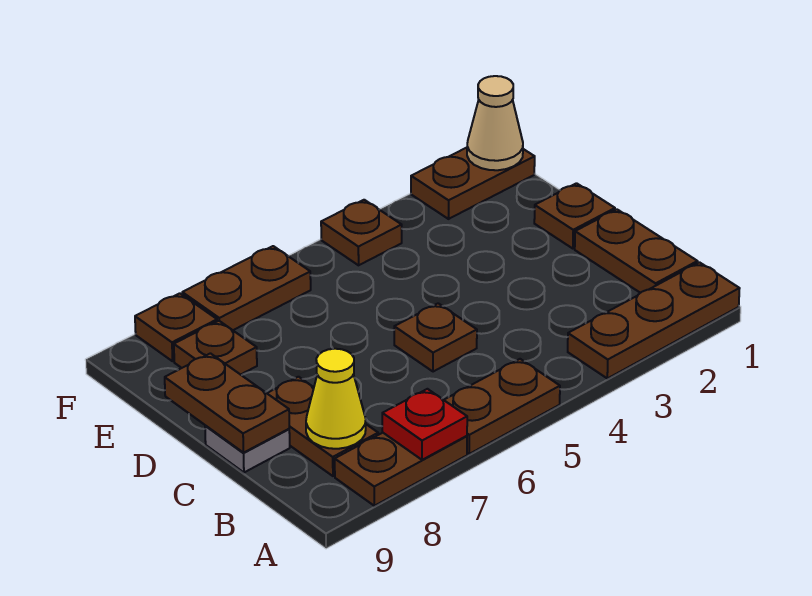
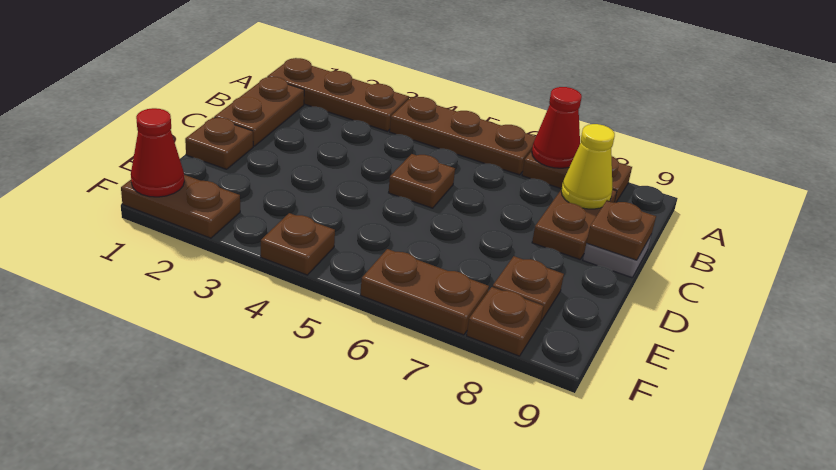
brown plate A5:A6 level 1 -> brown plate A4:A6 level 1
red plate A7 level 2 -> red cone A7 level 2
brown plate C9:D9 level 2 -> brown plate C9 level 2
tan cone F1 level 2 -> red cone F1 level 2

